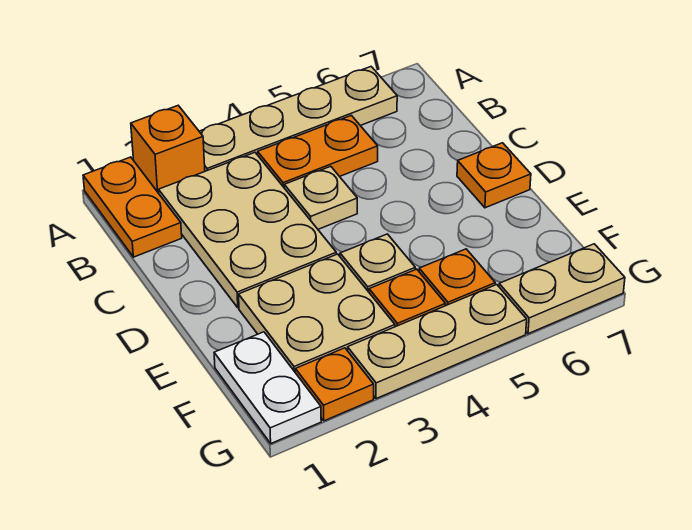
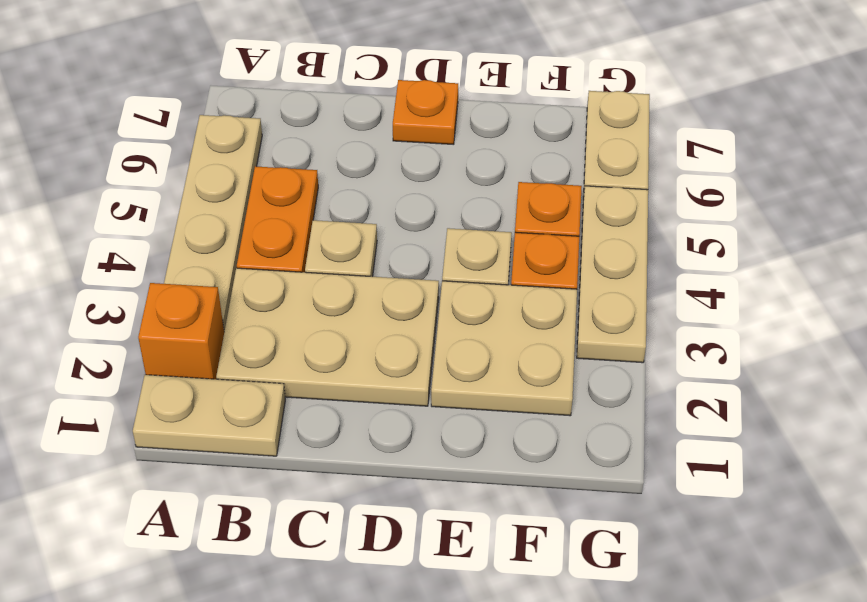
orange plate A1:B1 level 1 -> tan plate A1:B1 level 1
white plate F1:G1 level 1 -> none
orange plate G2 level 1 -> none

